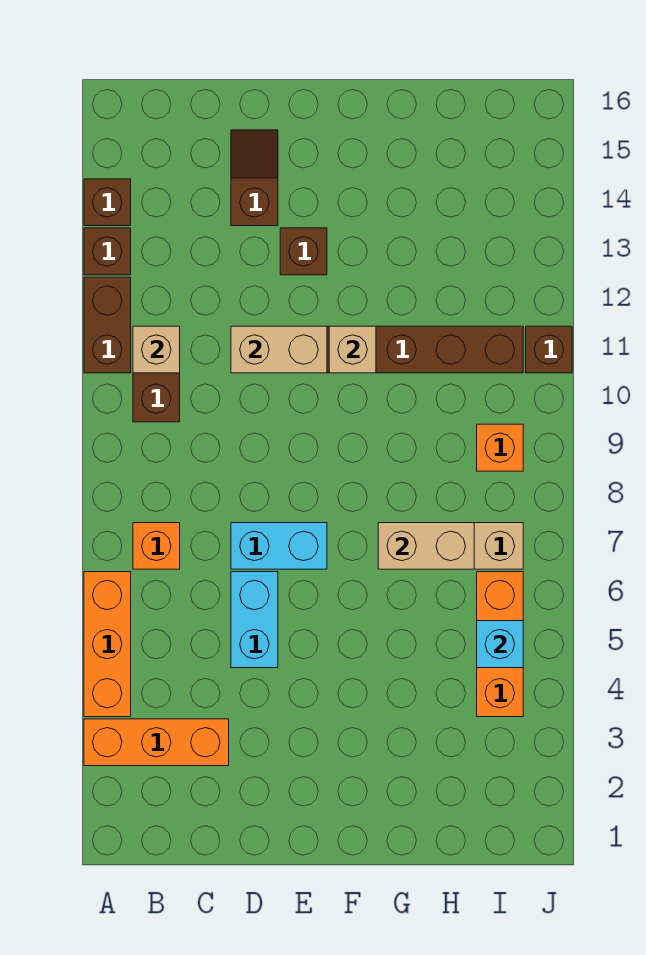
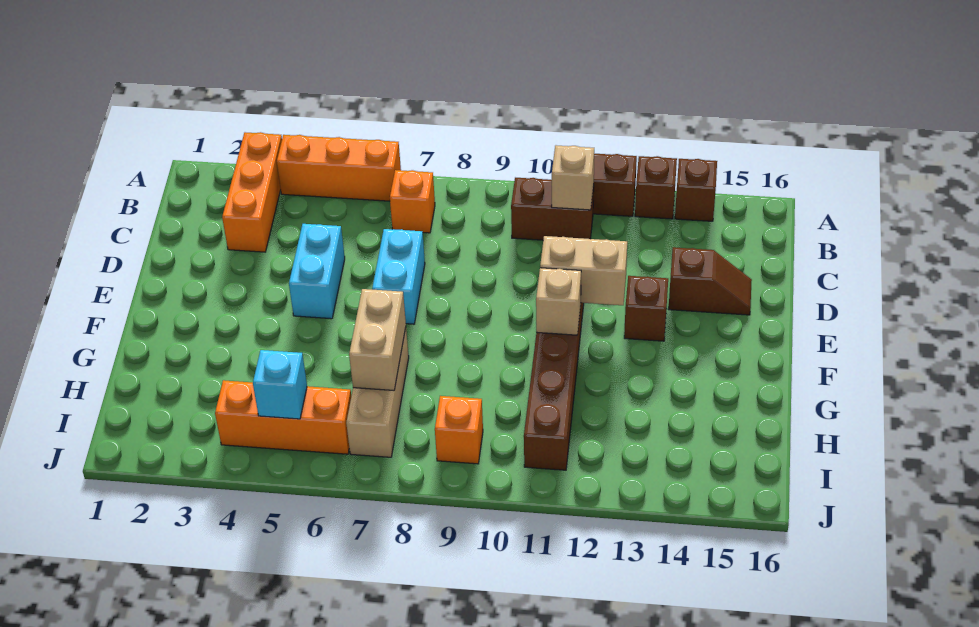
cyan brick D5:D6 level 1 -> cyan brick D5:E5 level 1
tan brick D11:E11 level 2 -> tan brick E11:E12 level 2
brown brick J11 level 1 -> none

